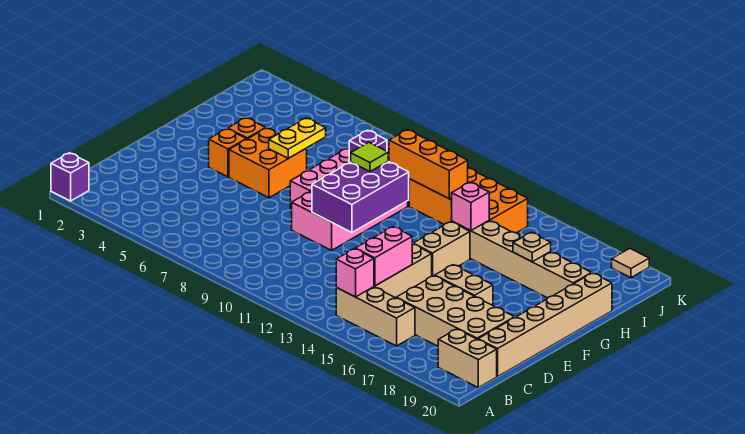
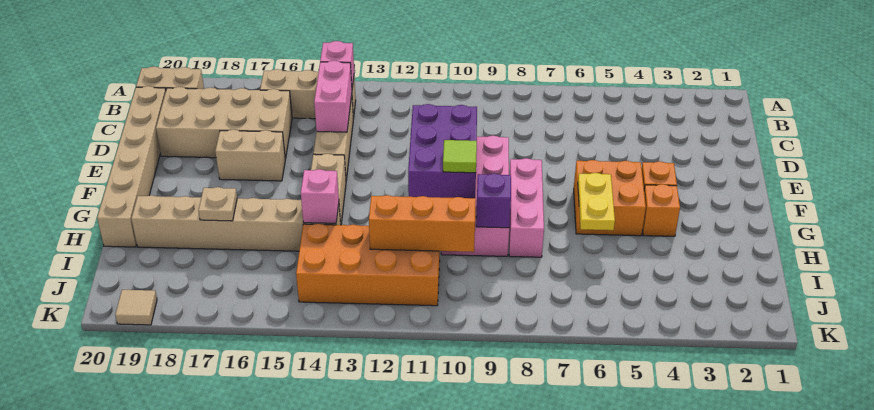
purple brick A1 level 1 -> none

